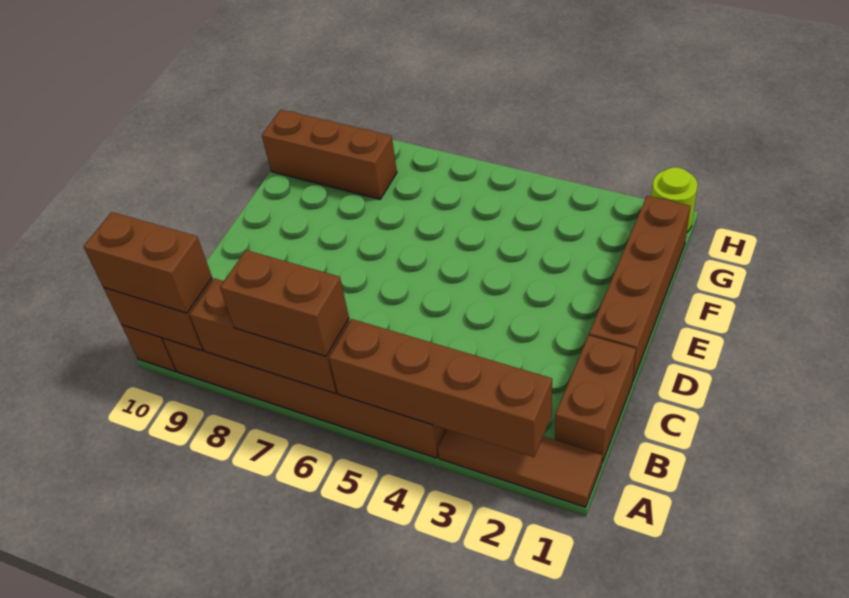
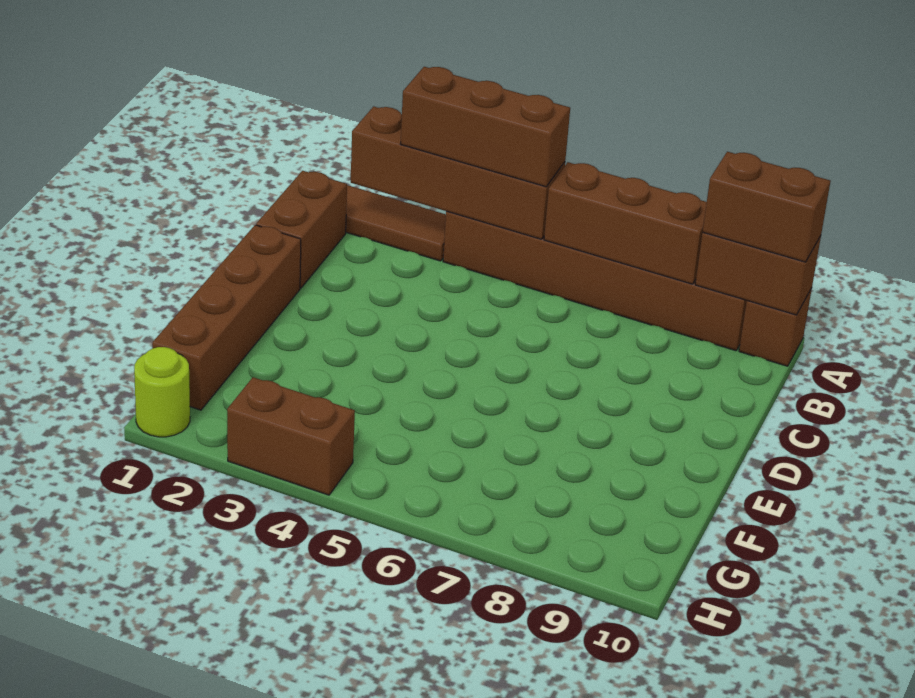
brown brick A6:A7 level 3 -> brown brick H3:H4 level 1
brown brick G8:G10 level 1 -> brown brick A3:A5 level 3

